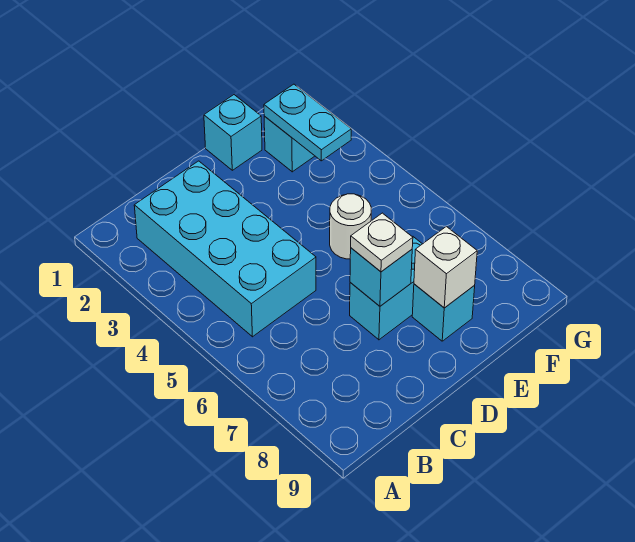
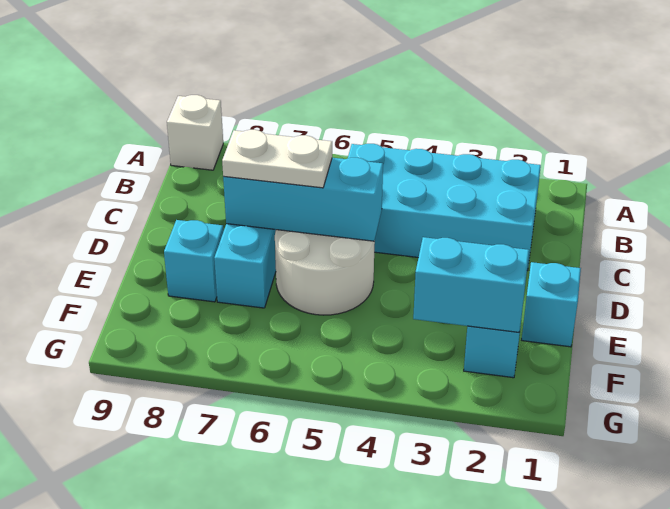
cyan brick D7 level 2 -> cyan brick D5:D7 level 2
white plate D7 level 3 -> white plate D6:D7 level 3
white round brick E5 level 1 -> white round brick D5:E6 level 1
white brick E8 level 2 -> white brick A9 level 1
cyan plate F2:F3 level 2 -> cyan brick F2:F3 level 2

